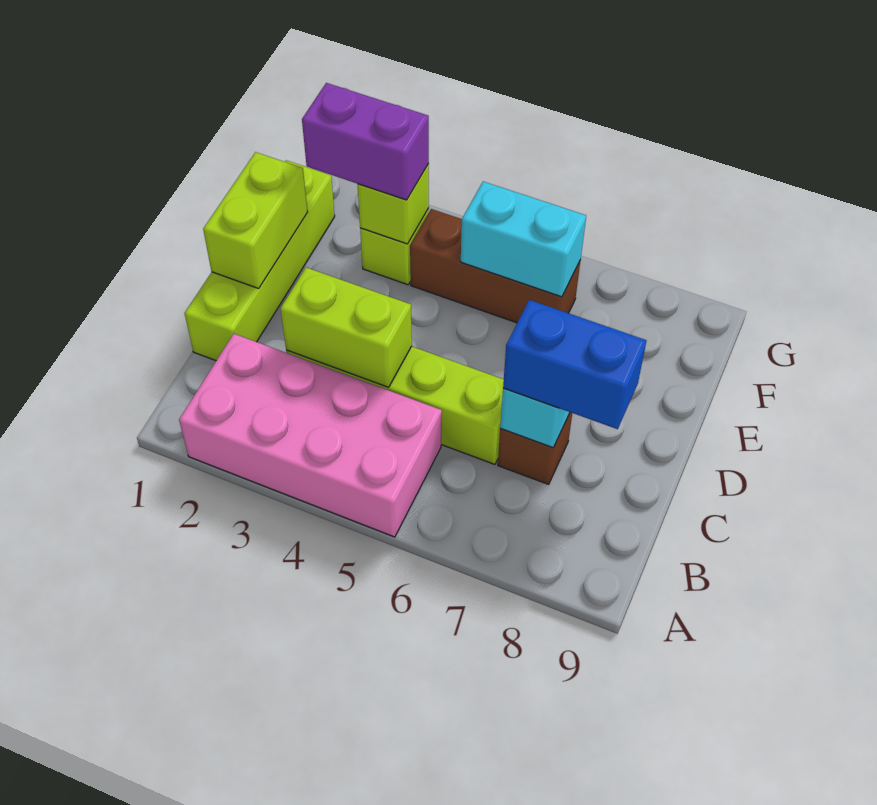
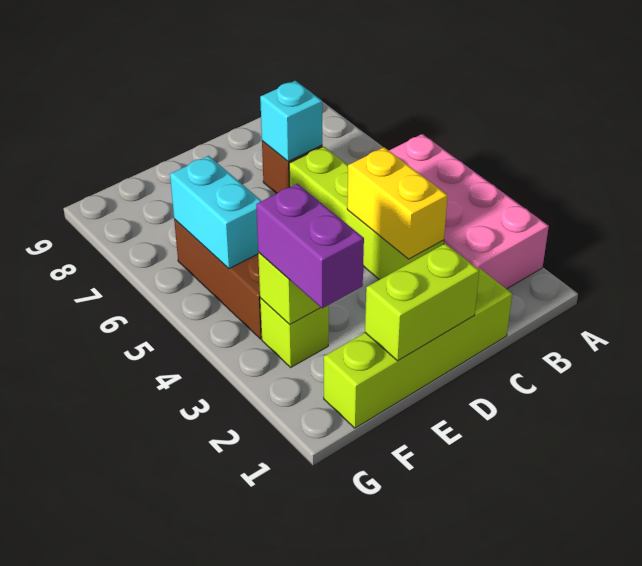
lime brick C3:C4 level 2 -> yellow brick C3:C4 level 2
blue brick C7:C8 level 3 -> none

